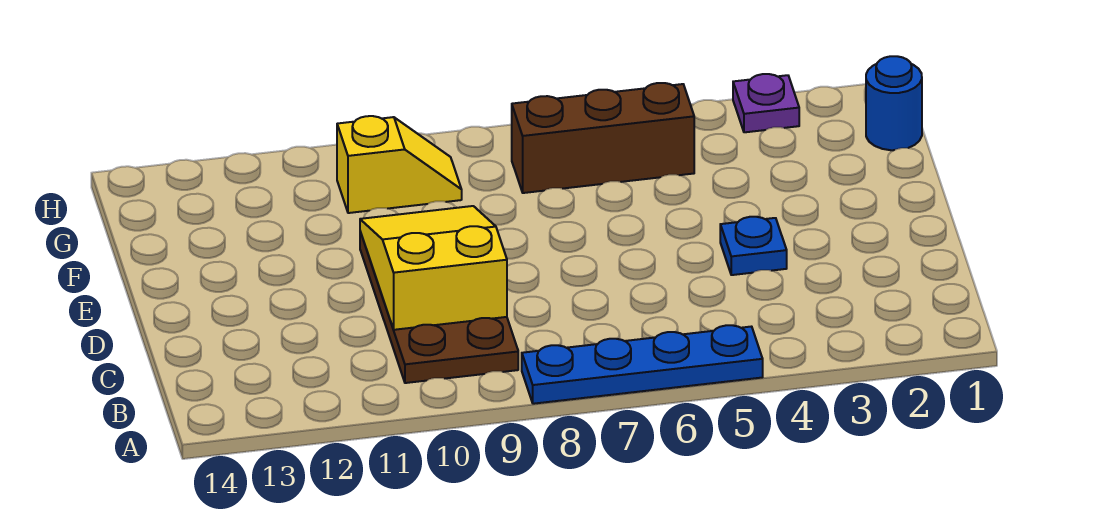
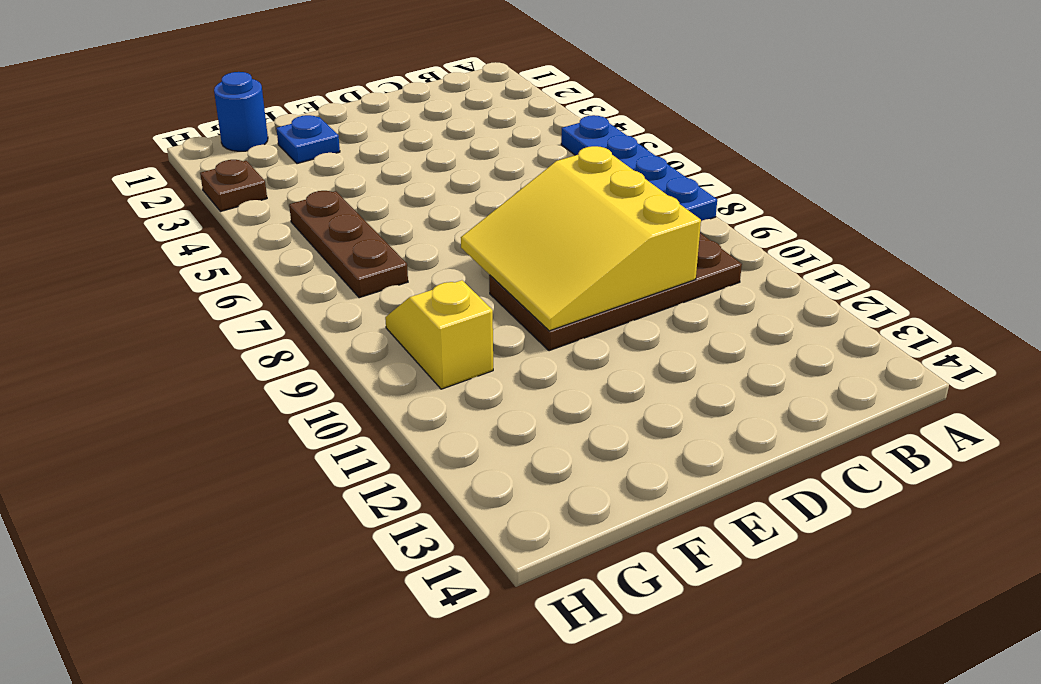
yellow slope C9:E10 level 2 top C -> yellow slope C8:E10 level 2 top C
blue plate D4 level 1 -> blue plate F2 level 1
brown brick G5:G7 level 1 -> brown plate G5:G7 level 1
purple plate H3 level 1 -> brown plate H3 level 1

